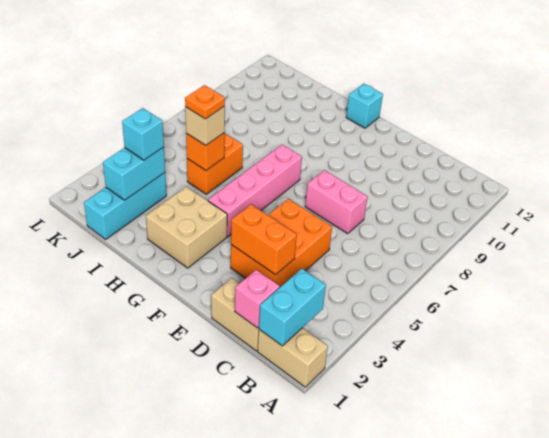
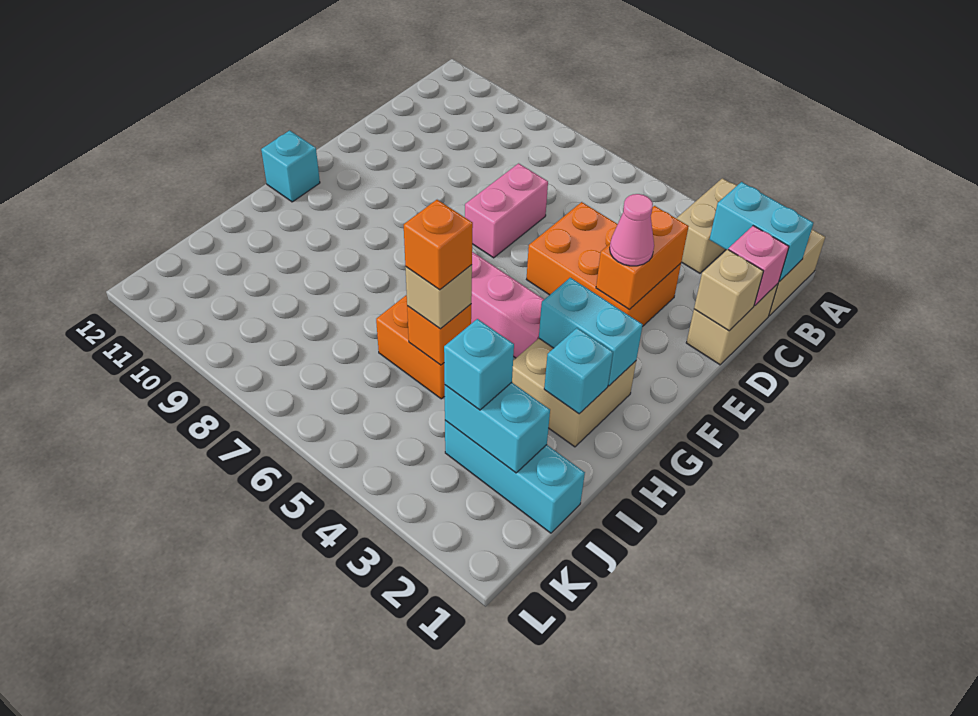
none -> tan brick A3:B3 level 1
none -> tan brick D1 level 2
none -> pink cone E3 level 3
none -> cyan brick G2:G3 level 2
none -> cyan brick H2 level 2
orange plate I5 level 4 -> orange brick I5 level 4

